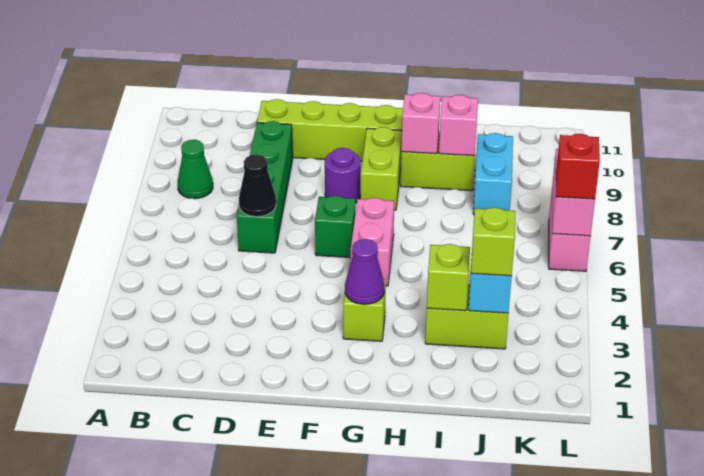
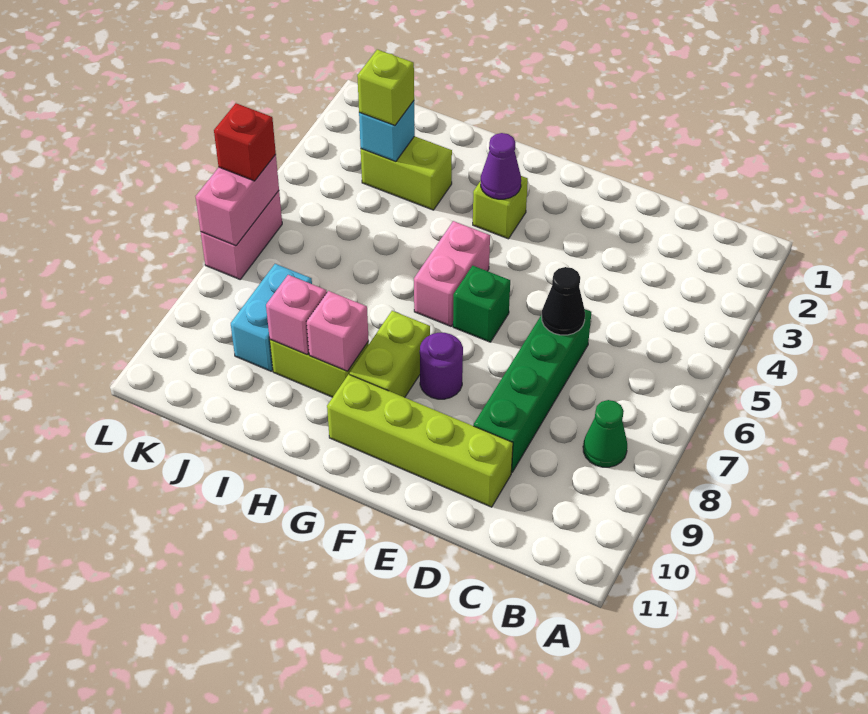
lime brick I3 level 2 -> none

